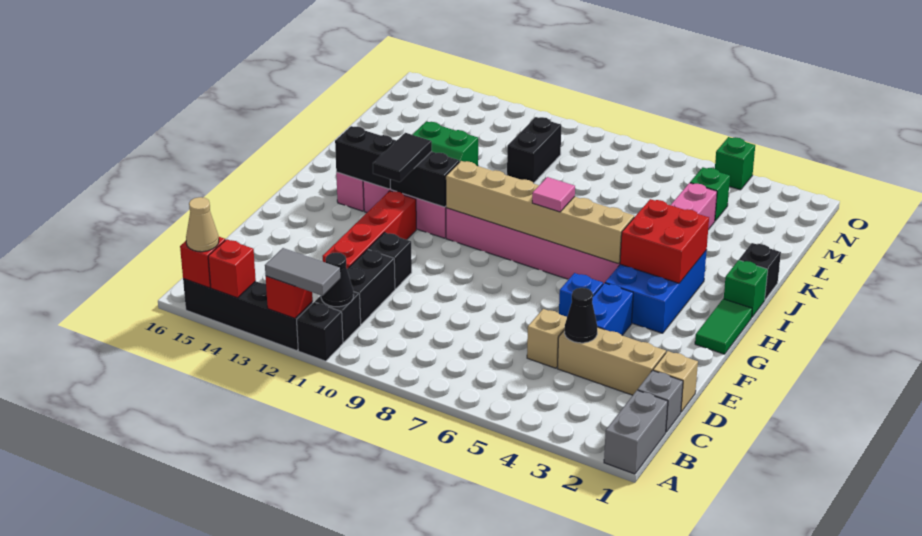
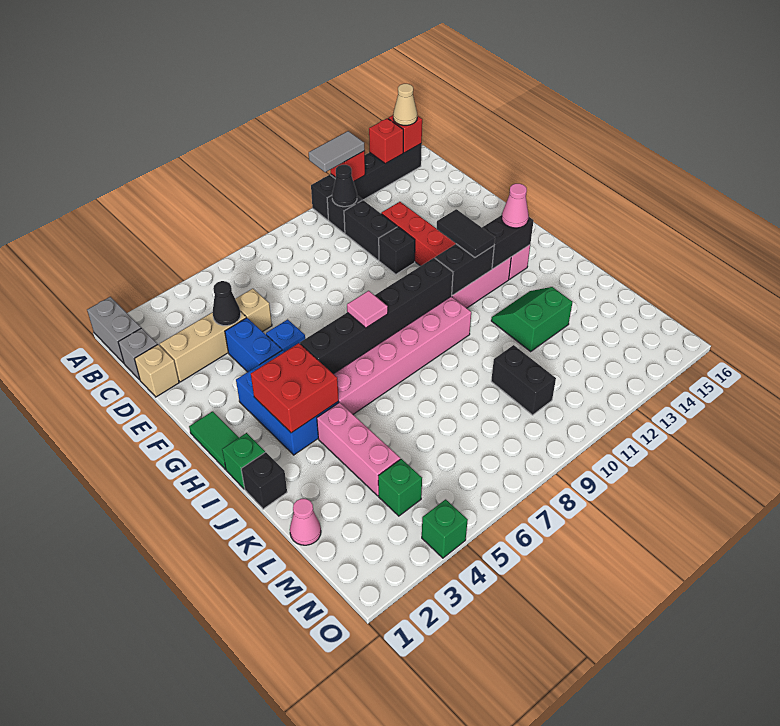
tan brick H5:H10 level 2 -> black brick H5:H10 level 2
none -> pink cone H14 level 3
none -> pink cone L1 level 1

